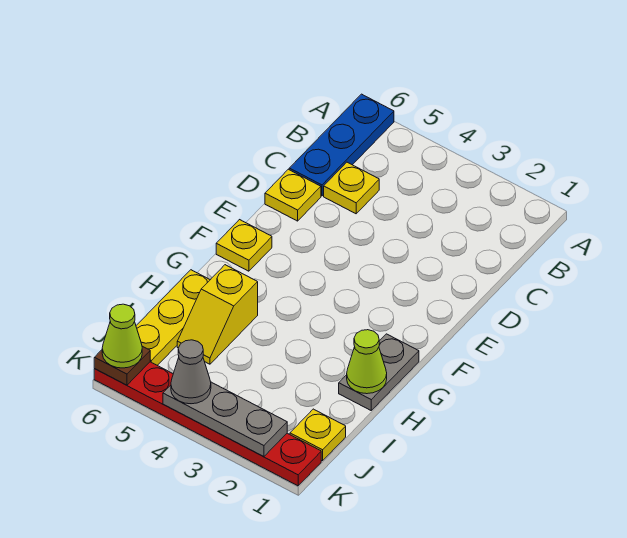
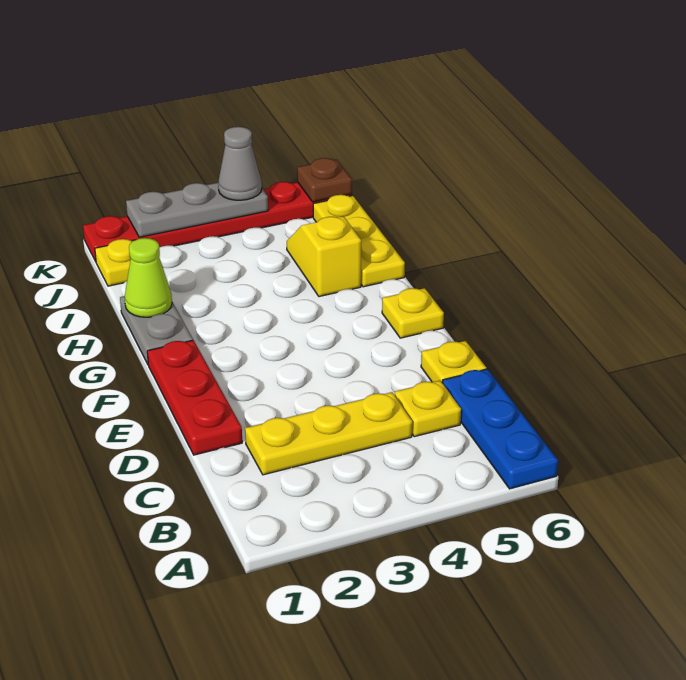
none -> yellow plate C2:C4 level 1
none -> red plate D1:F1 level 1
lime cone K6 level 3 -> none

